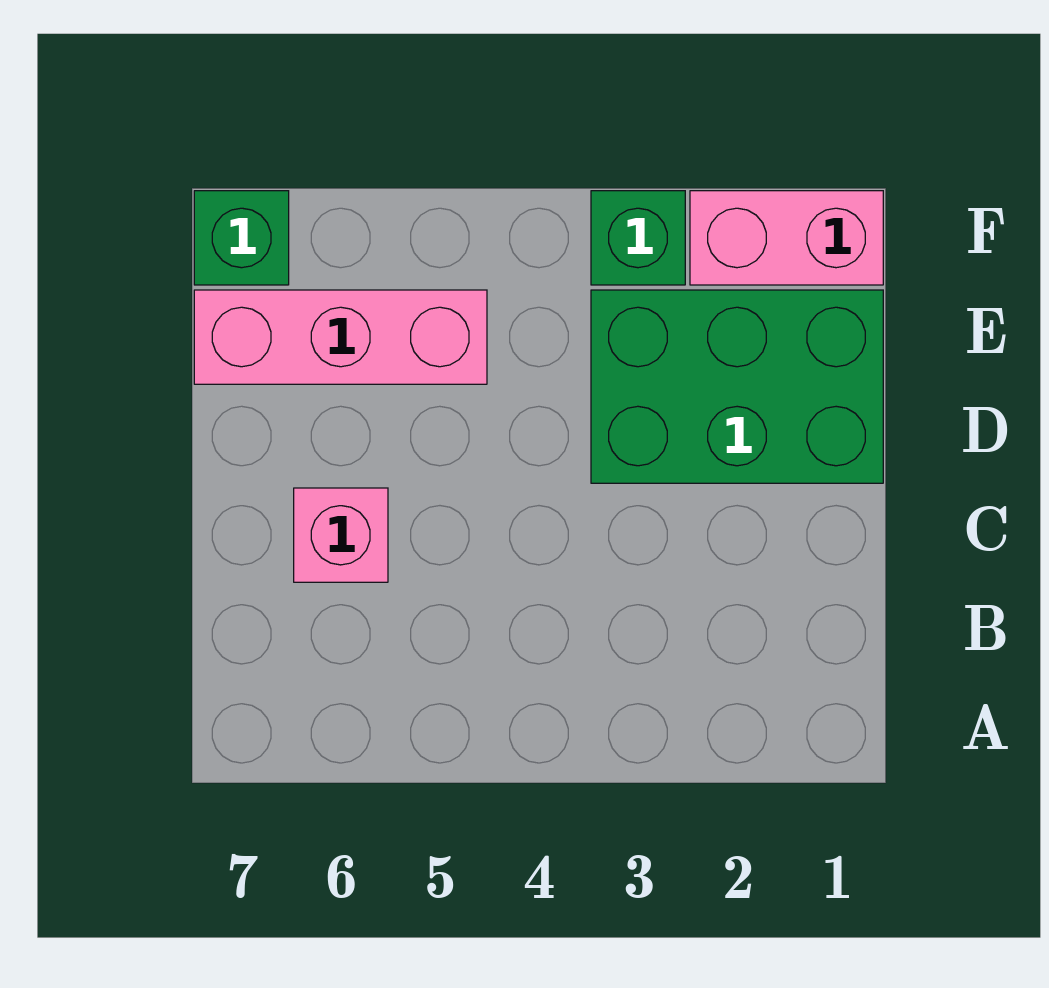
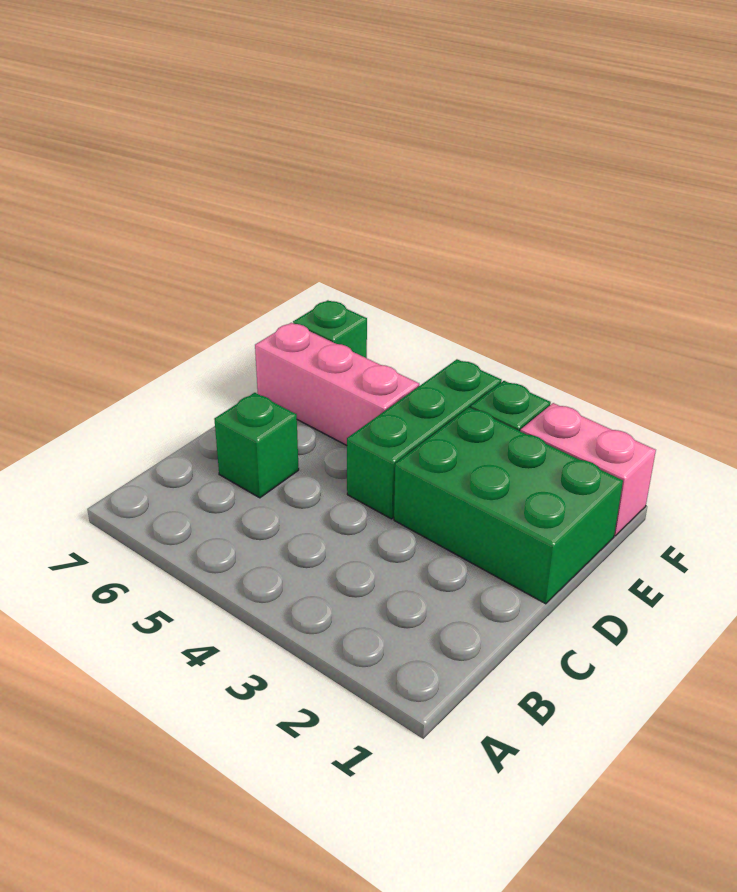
pink brick C6 level 1 -> green brick C6 level 1
none -> green brick D4:F4 level 1

